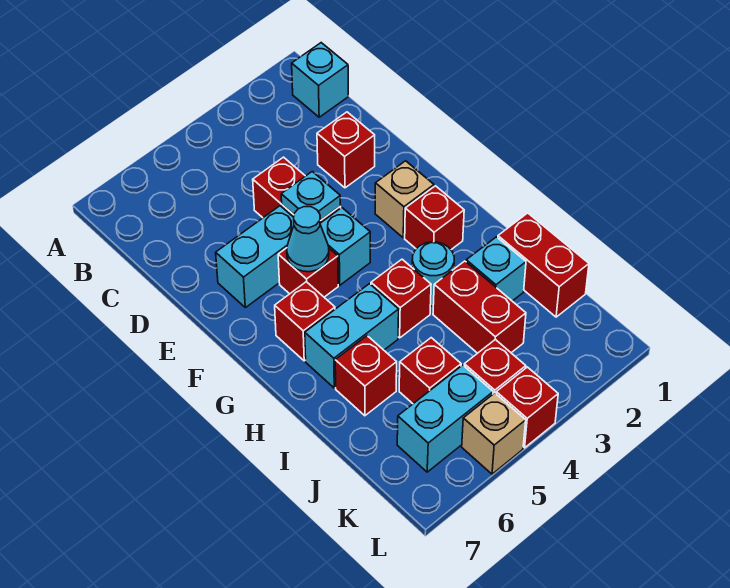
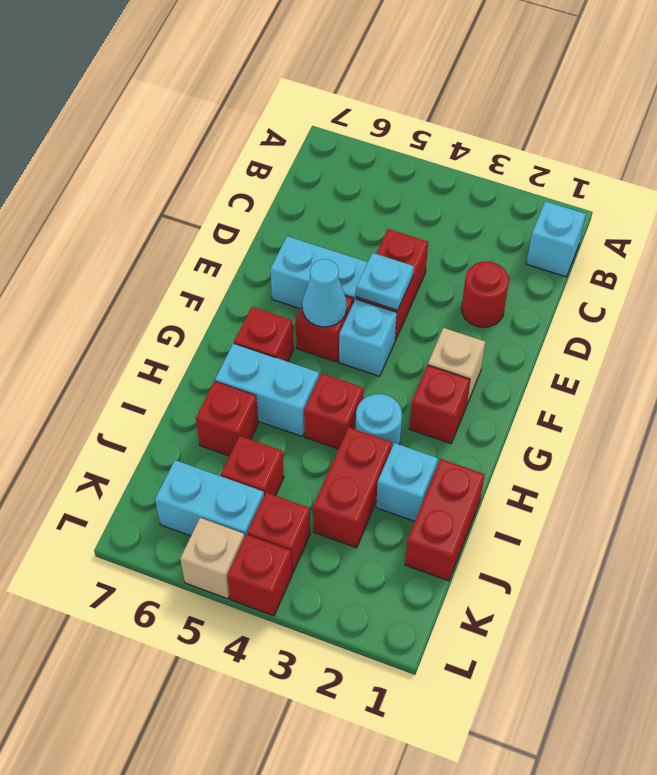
red brick D2 level 1 -> red round brick D2 level 1

